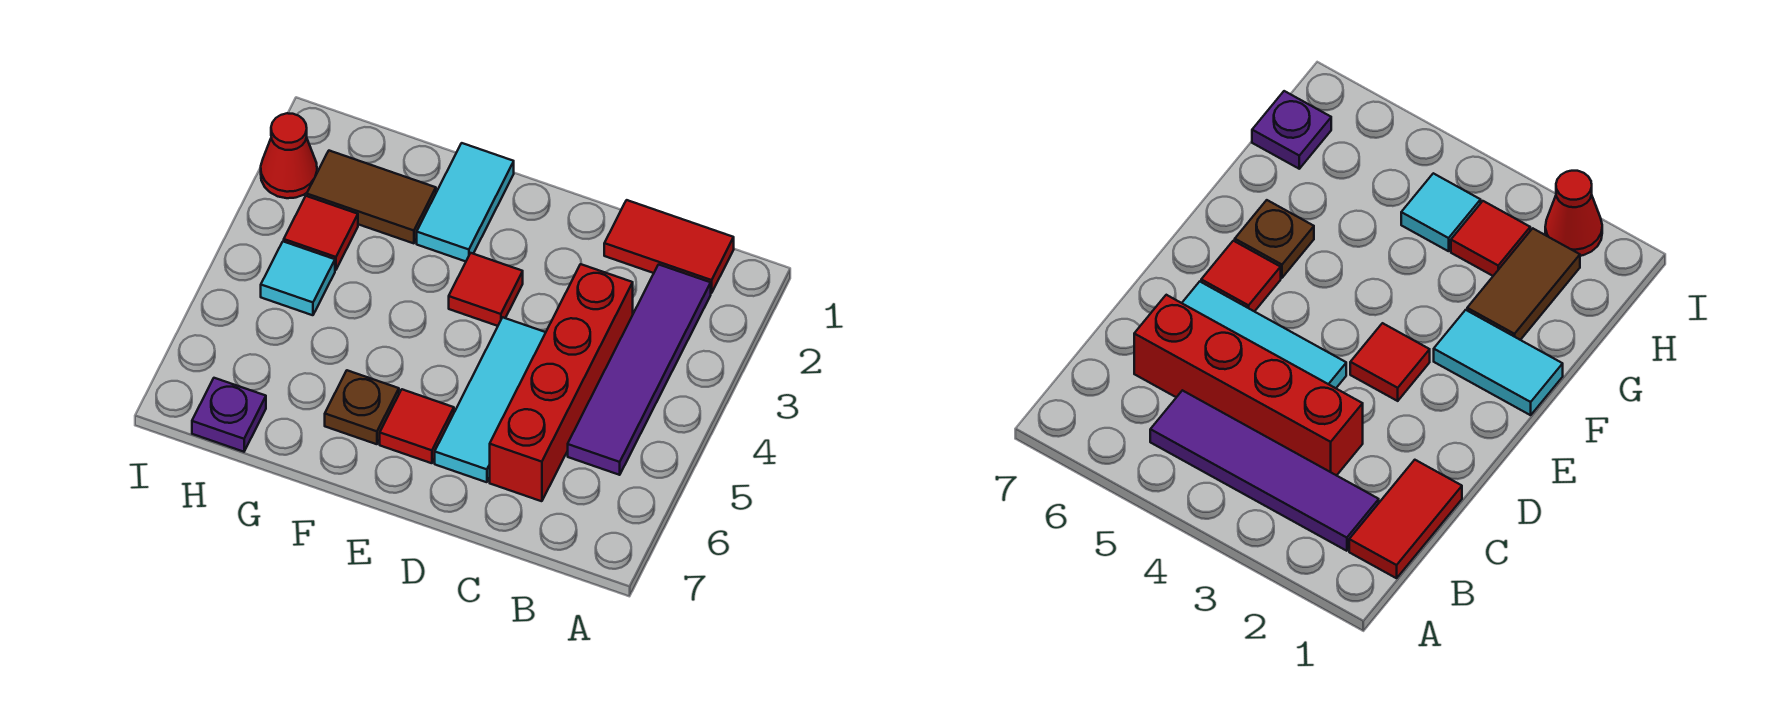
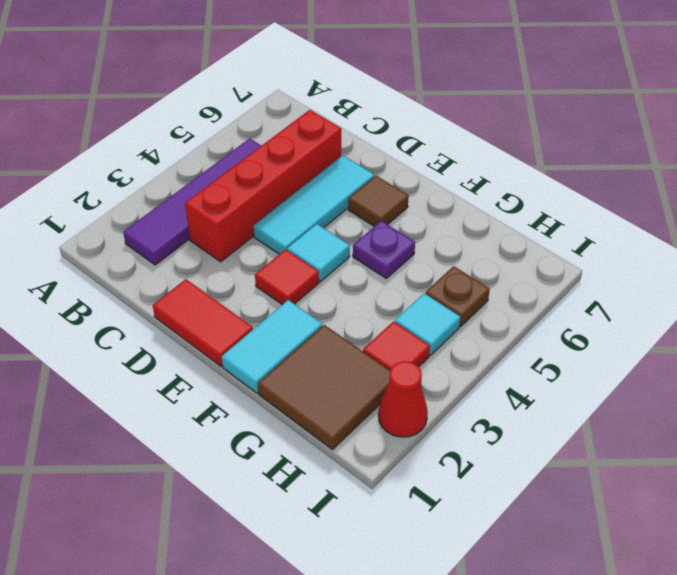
red tile B1:C1 level 1 -> red tile D1:E1 level 1
none -> cyan tile E4 level 1
red tile E6 level 1 -> brown tile E6 level 1
brown plate F6 level 1 -> brown plate H5 level 1
brown tile G2:H2 level 1 -> brown tile G1:H2 level 1
purple plate H7 level 1 -> purple plate F5 level 1

